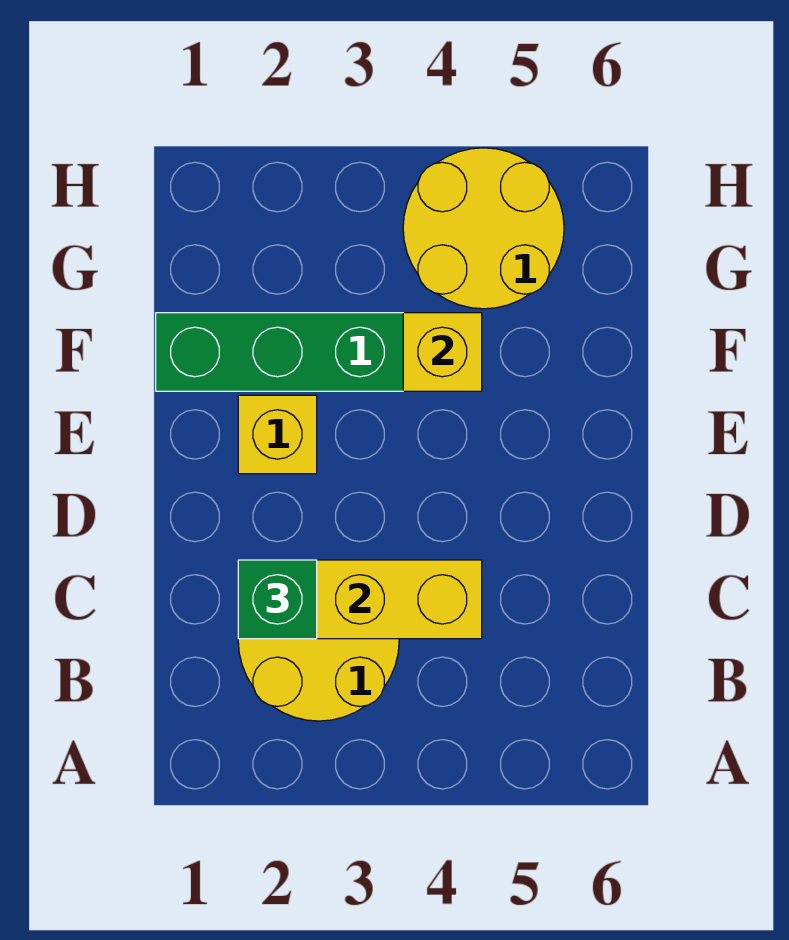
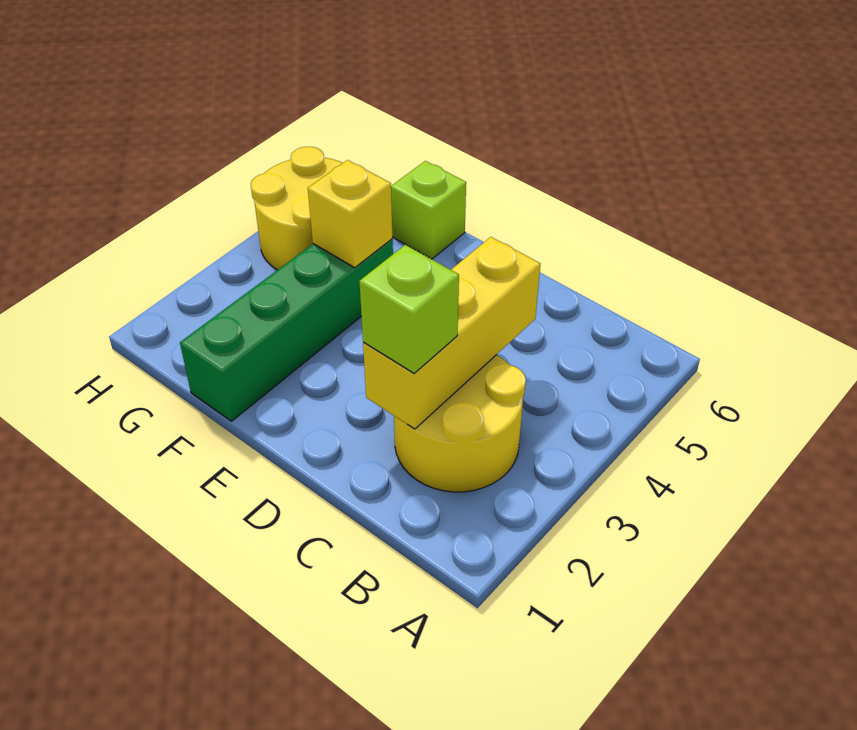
green brick C2 level 3 -> lime brick C2 level 3
yellow brick E2 level 1 -> none
none -> lime brick F6 level 1

